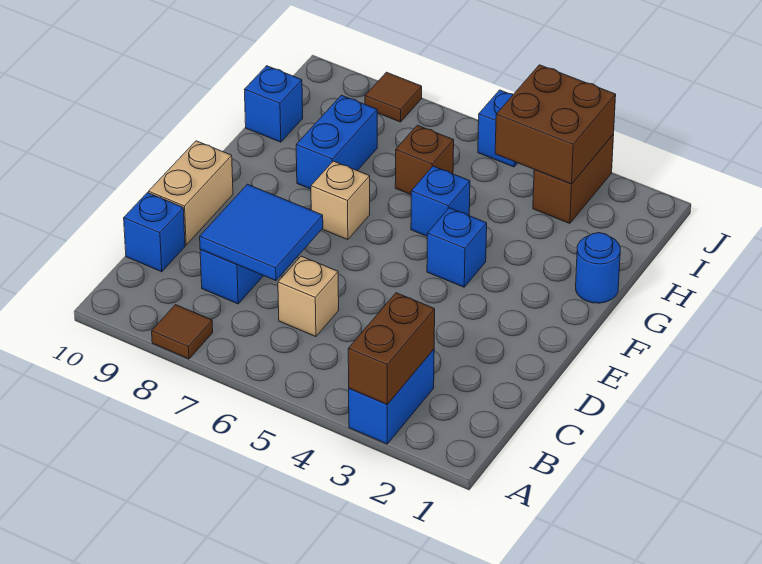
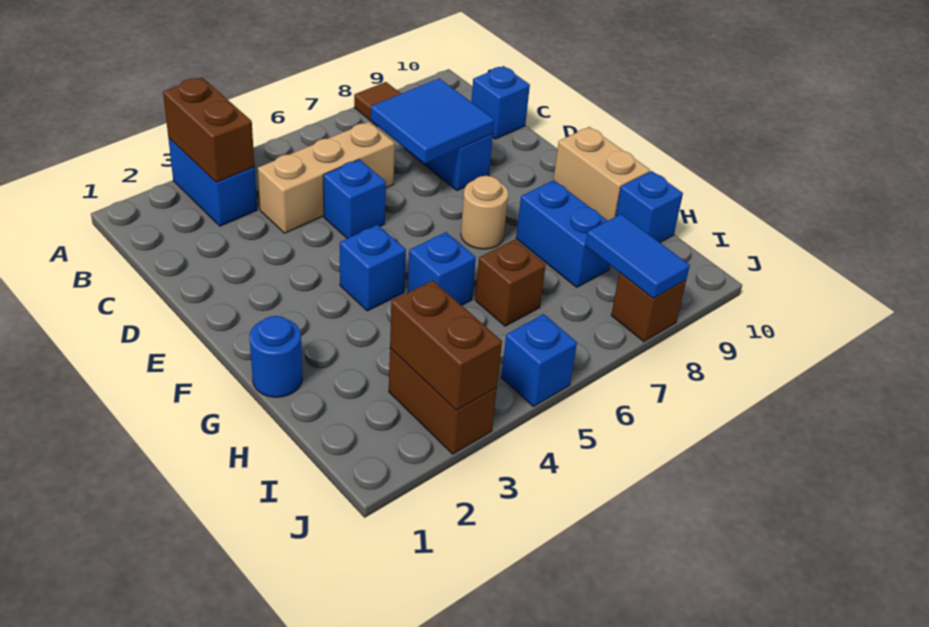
tan brick C6 level 1 -> tan brick C4:C6 level 1
none -> blue brick D5 level 1
tan brick D10:E10 level 1 -> tan brick F10:G10 level 1
tan brick F7 level 1 -> tan round brick F7 level 1
brown brick I3:J4 level 2 -> brown brick I3:J3 level 2
none -> blue tile I8:J8 level 2
brown tile J8 level 1 -> brown brick J8 level 1

